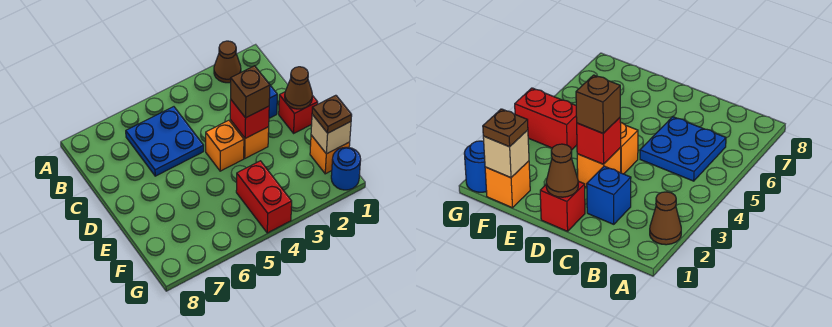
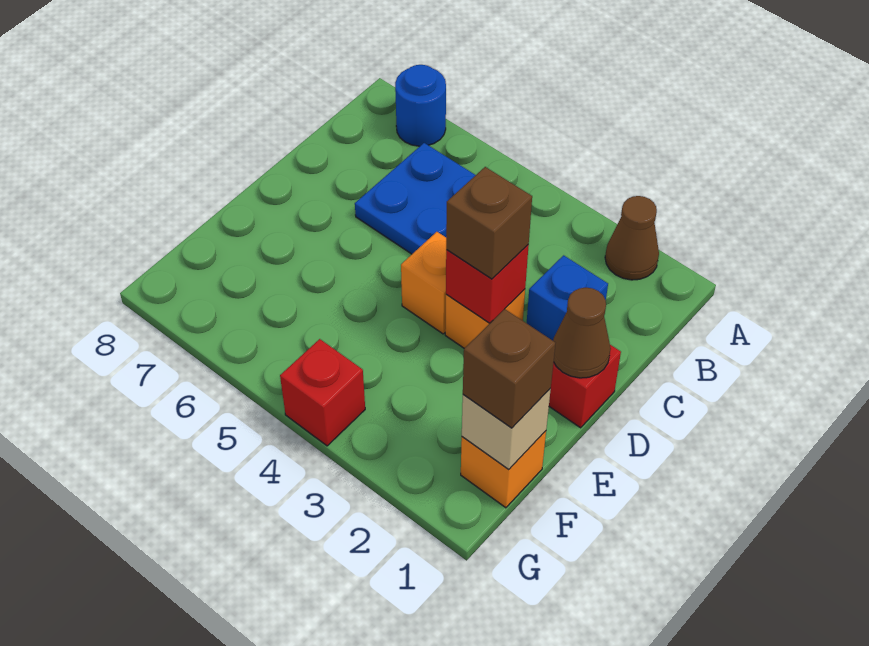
brown plate F1 level 3 -> brown brick F1 level 3
red brick F4:G4 level 1 -> red brick G4 level 1
blue round brick G1 level 1 -> blue round brick A7 level 1

